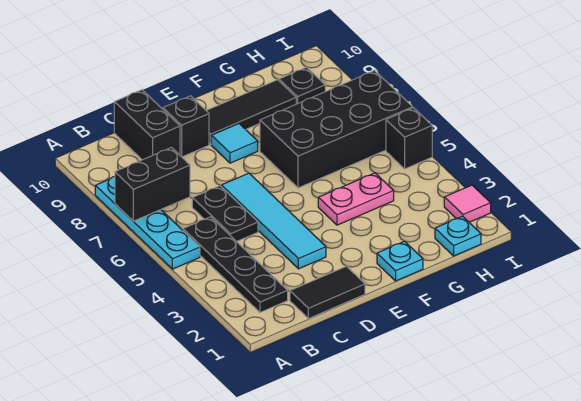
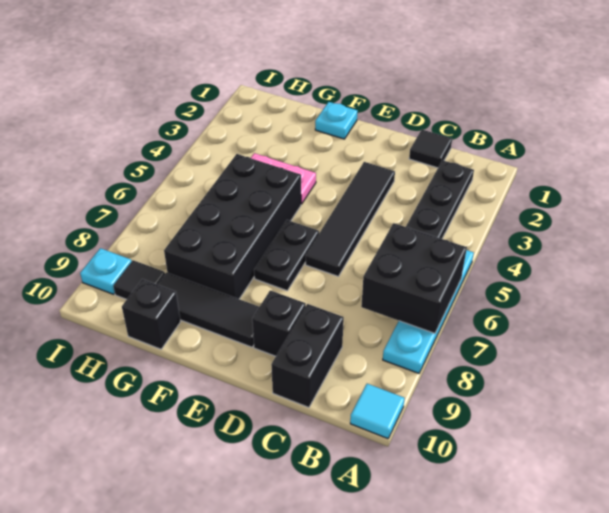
black brick A7:B7 level 2 -> black brick A6:B7 level 2
black tile C1:D1 level 1 -> black tile C1 level 1
black plate C5:C6 level 1 -> black plate E6:E7 level 1
cyan tile D3:D6 level 1 -> black tile D3:D6 level 1
cyan tile E8 level 1 -> cyan tile A10 level 1
black brick F6:I7 level 1 -> black brick F5:G8 level 1
cyan plate H1 level 1 -> cyan plate I9 level 1
black plate H9 level 1 -> black tile H9 level 1
pink tile I2 level 1 -> none
black brick I5 level 1 -> black brick G10 level 1

